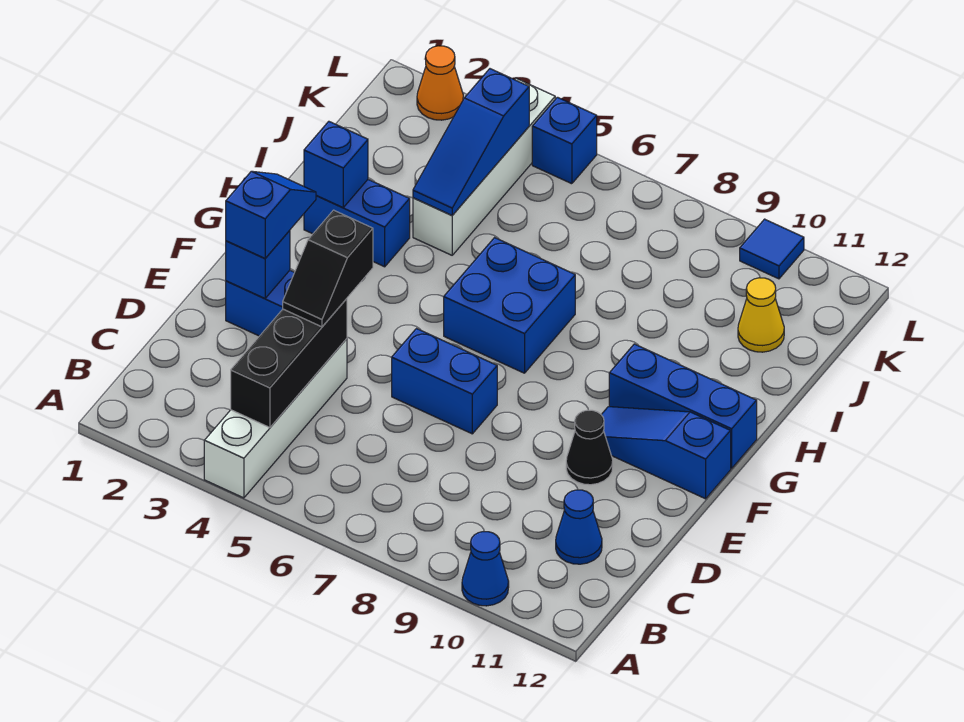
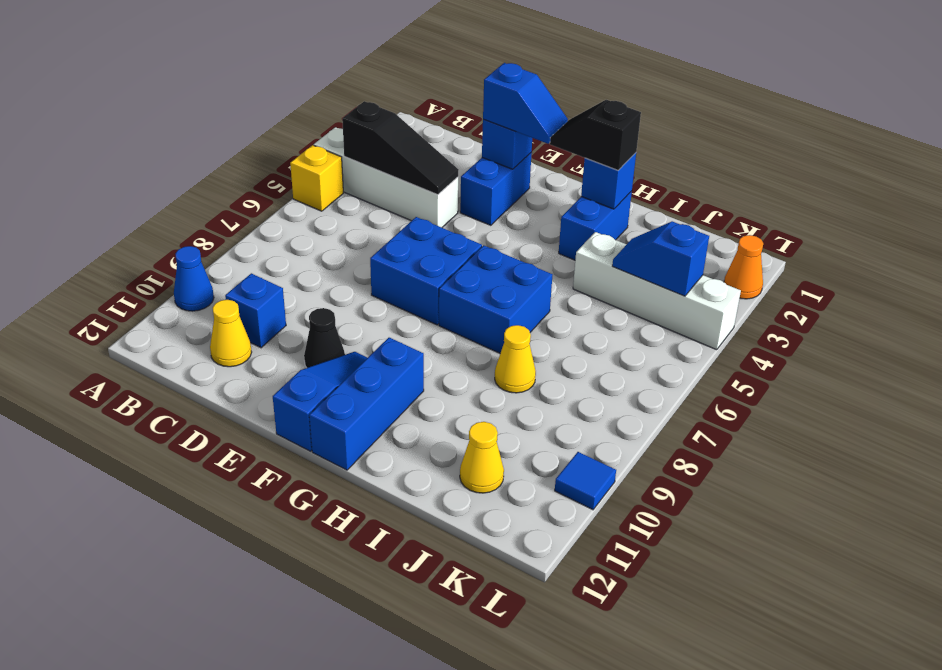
none -> yellow brick A5 level 1
black brick B4:D4 level 2 -> black slope B4:D4 level 2 top B
blue cone C11 level 1 -> yellow cone C11 level 1
black slope D4:E4 level 3 top E -> black slope G2:H2 level 3 top H
blue brick E6:E7 level 1 -> blue brick E6:F7 level 1
blue slope I4:K4 level 2 top K -> blue slope J4:K4 level 2 top K
none -> yellow cone I8 level 1
blue brick L5 level 1 -> blue brick C10 level 1

